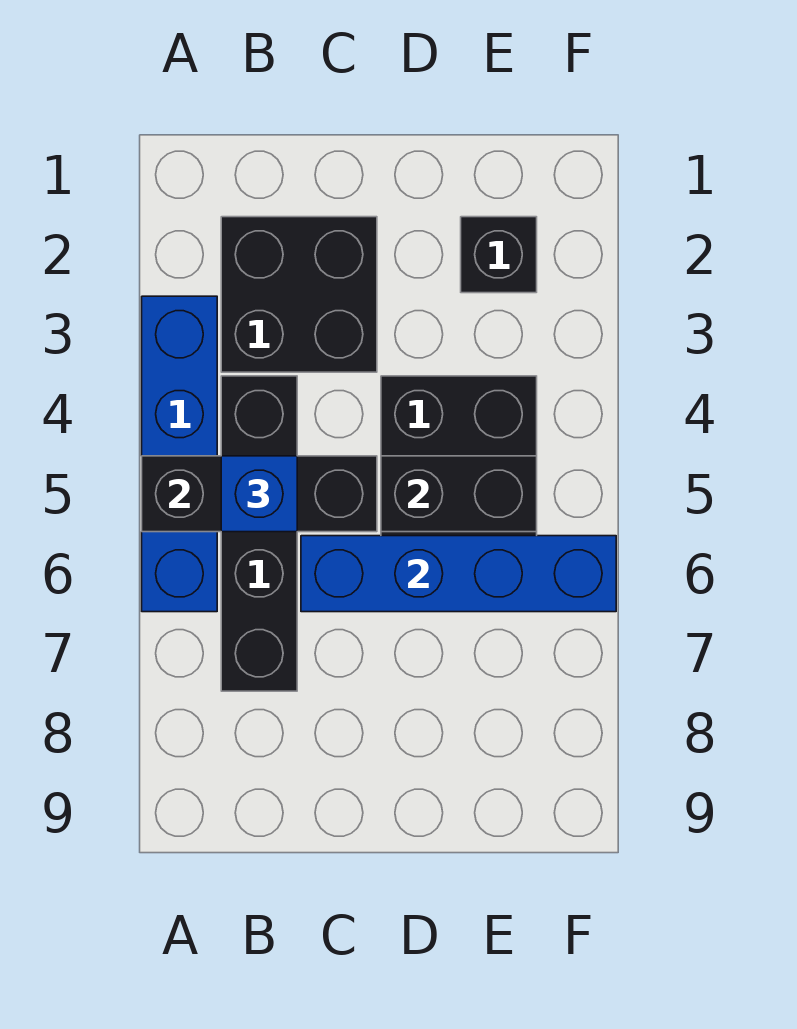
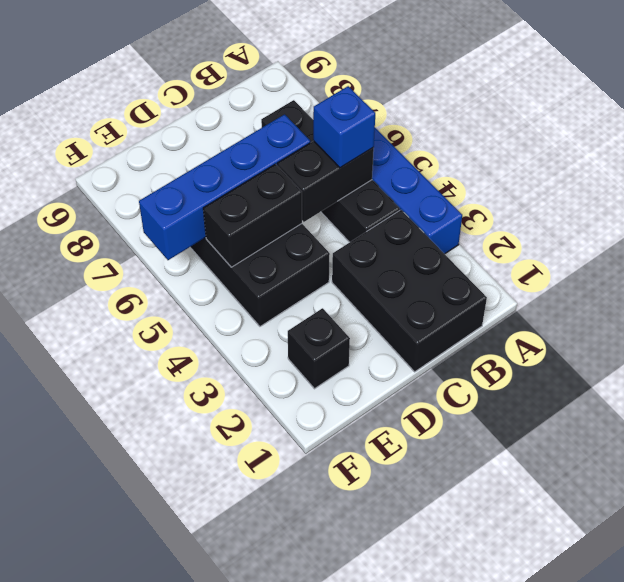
black brick A5:C5 level 2 -> black brick B5:C5 level 2
black brick B2:C3 level 1 -> black brick B1:C3 level 1

